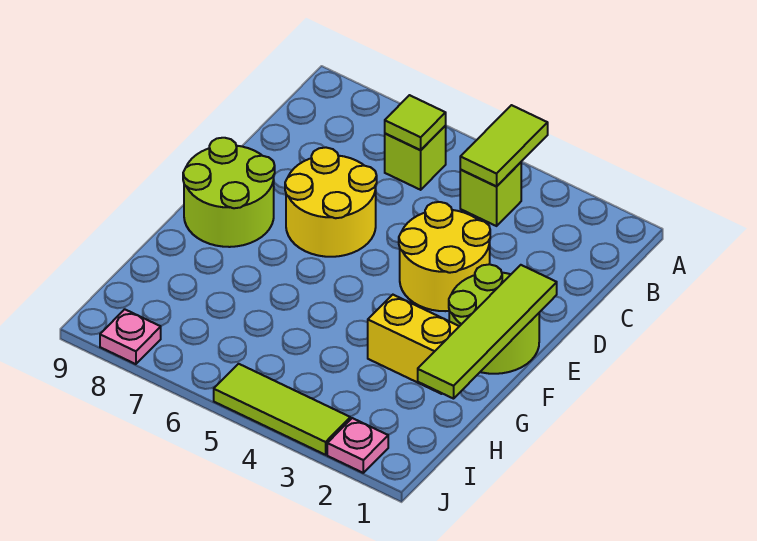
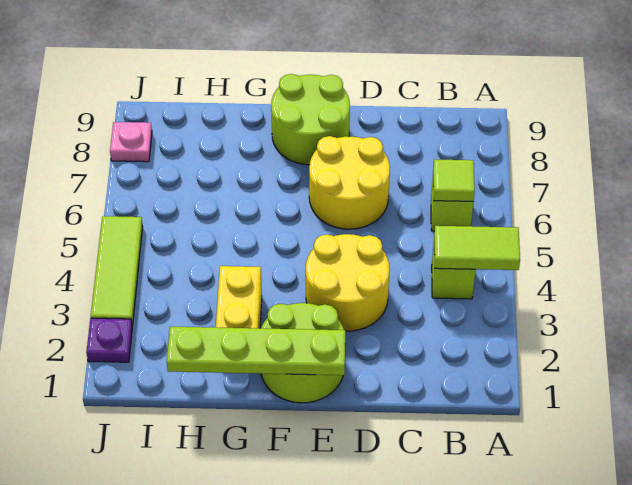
lime tile E1:H1 level 2 -> lime plate E1:H1 level 2
pink plate J2 level 1 -> purple plate J2 level 1

